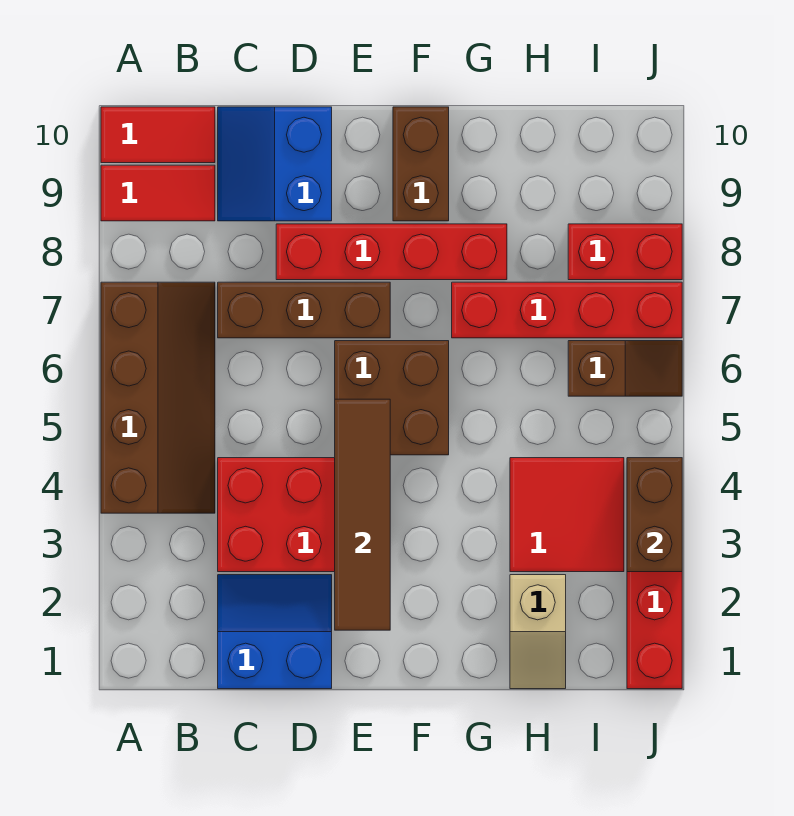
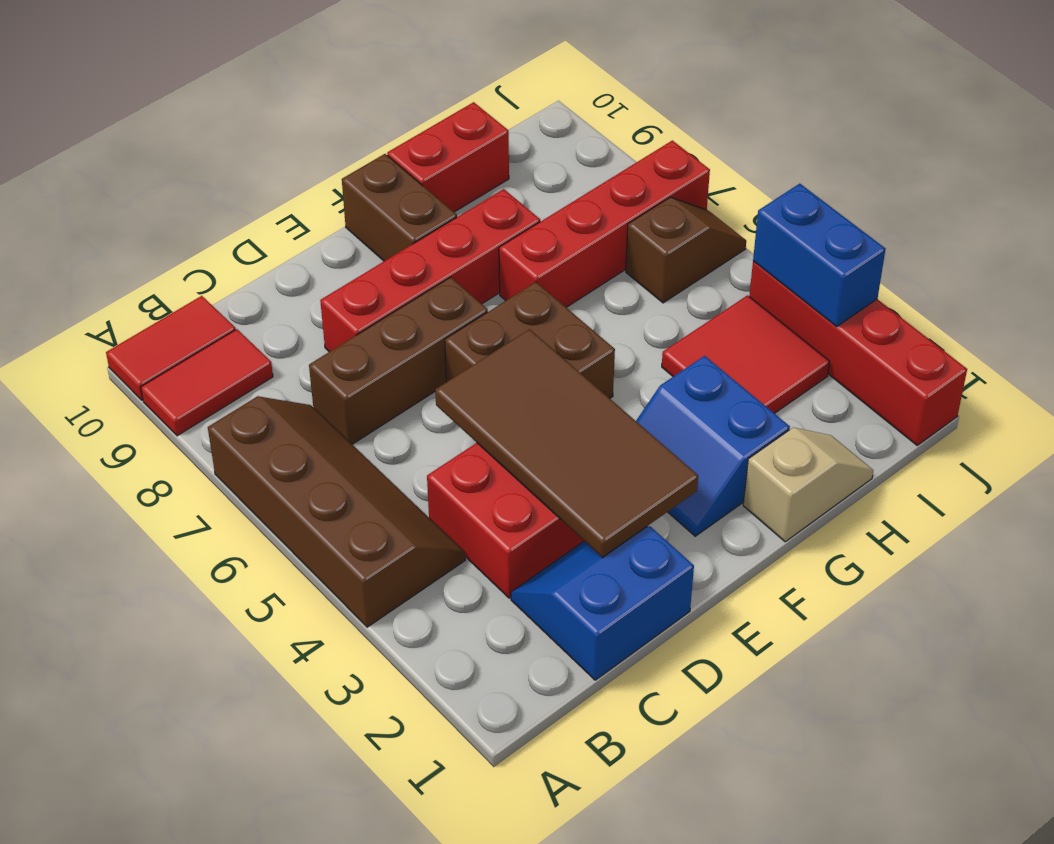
blue slope C9:D10 level 1 top D -> blue slope F2:G3 level 1 top G
brown tile E2:E5 level 2 -> brown tile D2:E5 level 2
tan slope H1:H2 level 1 top 2 -> tan slope G1:H1 level 1 top G
red brick I8:J8 level 1 -> red brick G10:H10 level 1
brown brick J3:J4 level 2 -> blue brick J3:J4 level 2

